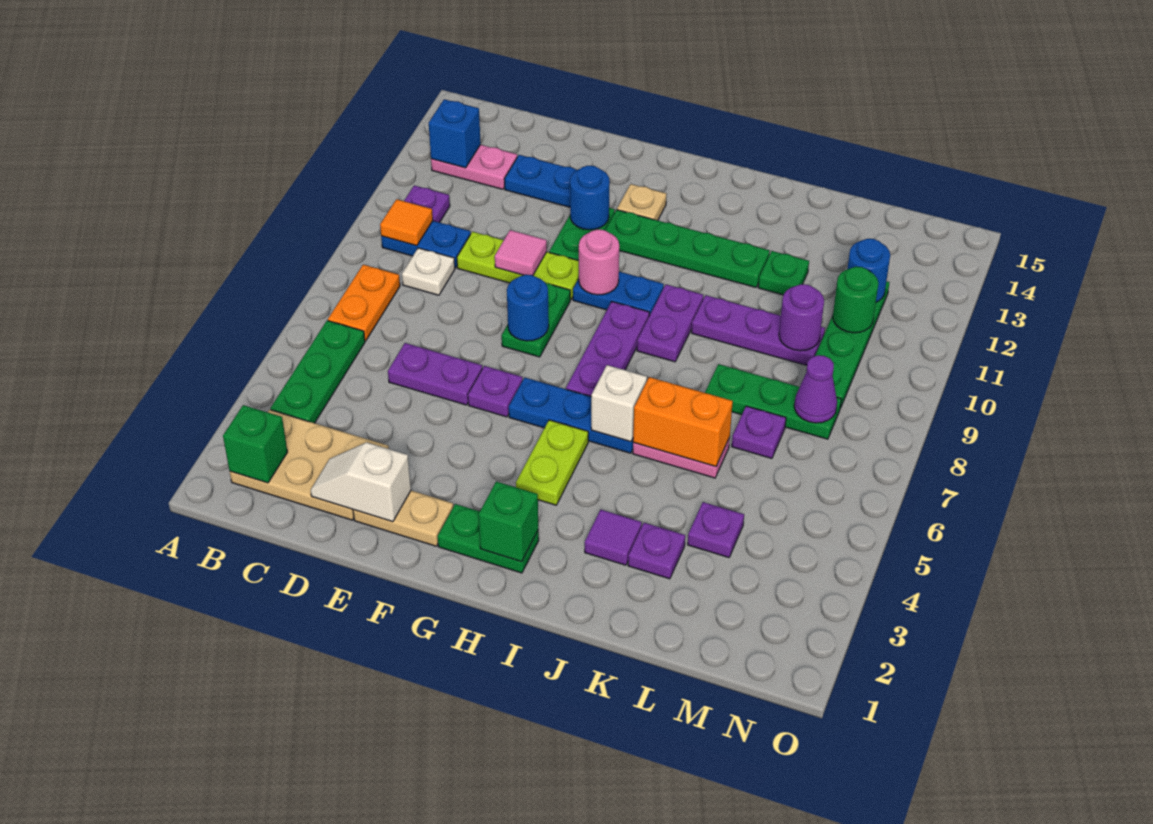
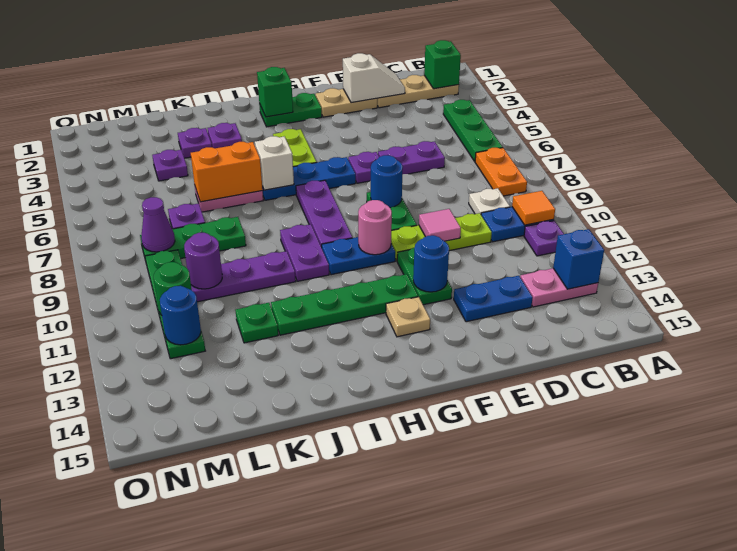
tan plate B2:D3 level 1 -> tan plate B2:D2 level 1
purple tile J3 level 1 -> purple plate J3 level 1

